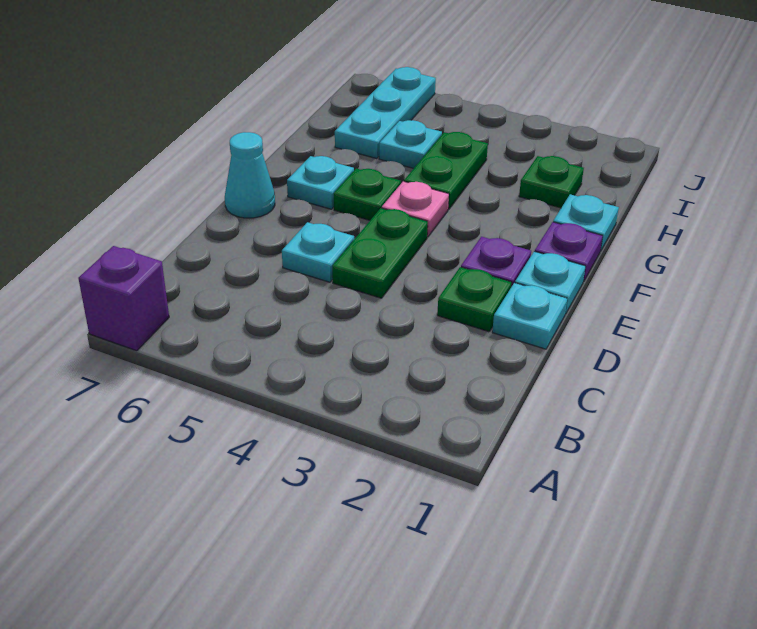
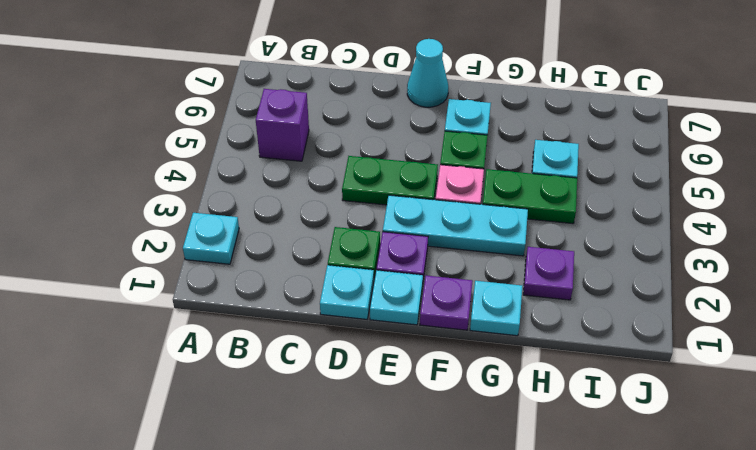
purple brick A7 level 1 -> purple brick B5 level 1
cyan plate D5 level 1 -> cyan plate A2 level 1
green plate H2 level 1 -> purple plate H2 level 1
cyan plate H6:J6 level 1 -> cyan plate E3:G3 level 1

